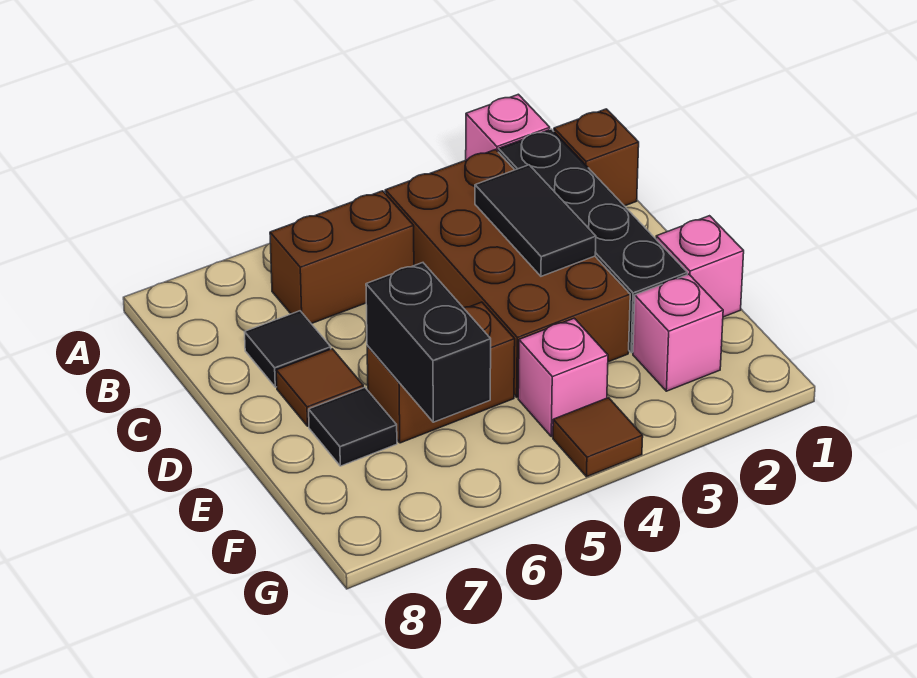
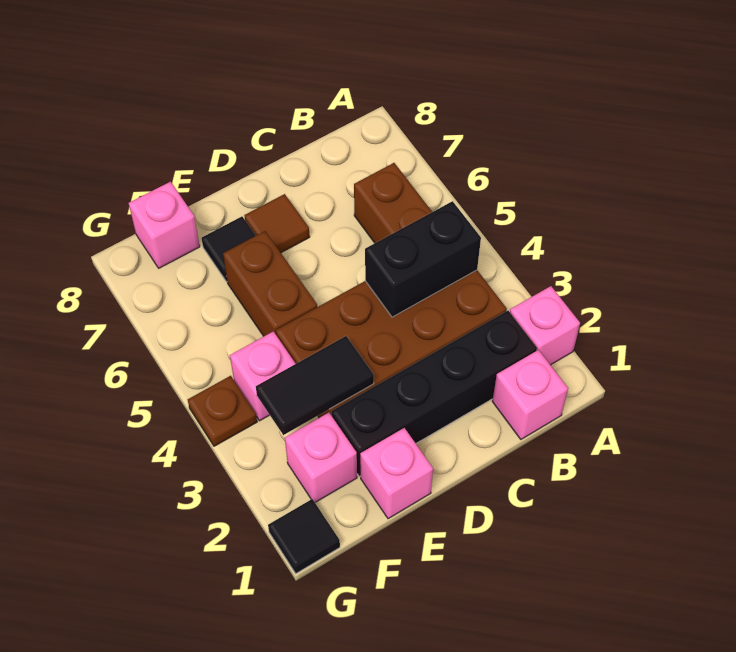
brown brick B1 level 1 -> pink brick B1 level 1
black tile C3:D3 level 2 -> black tile E3:F3 level 2
black tile C7 level 1 -> black tile G1 level 1
black brick E6:F6 level 2 -> black brick B4:C4 level 2
none -> pink brick F8 level 1
brown tile G4 level 1 -> brown plate G4 level 1

